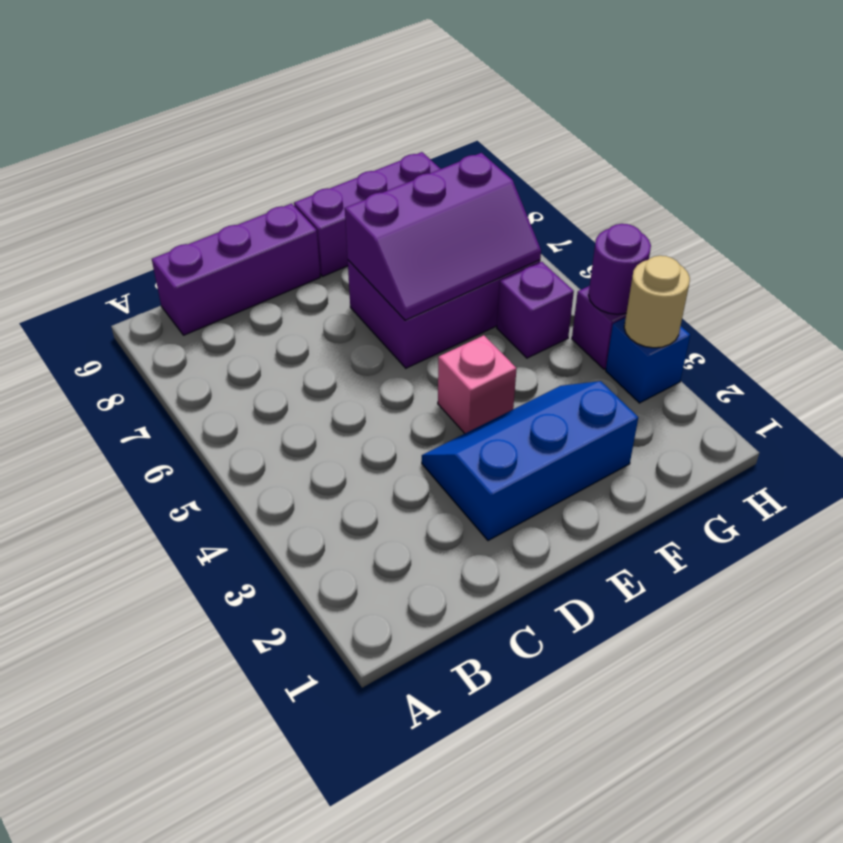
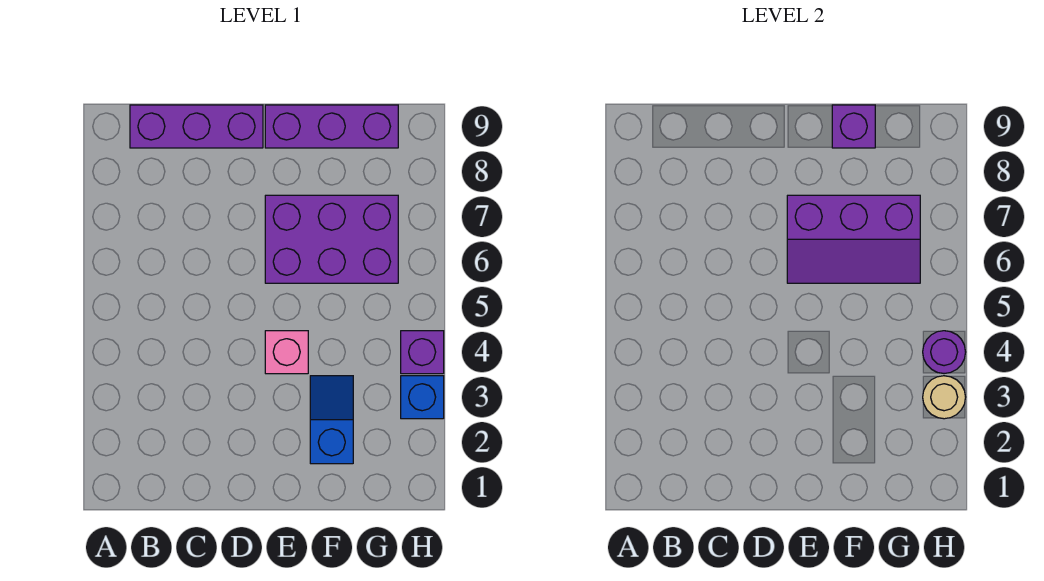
blue slope D2:F3 level 1 top 2 -> blue slope F2:F3 level 1 top 2
purple brick G5 level 1 -> purple brick F9 level 2

